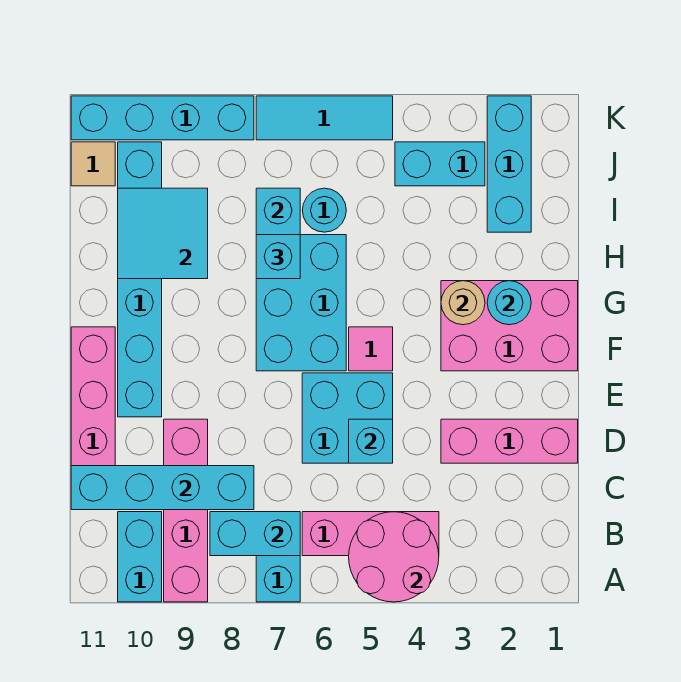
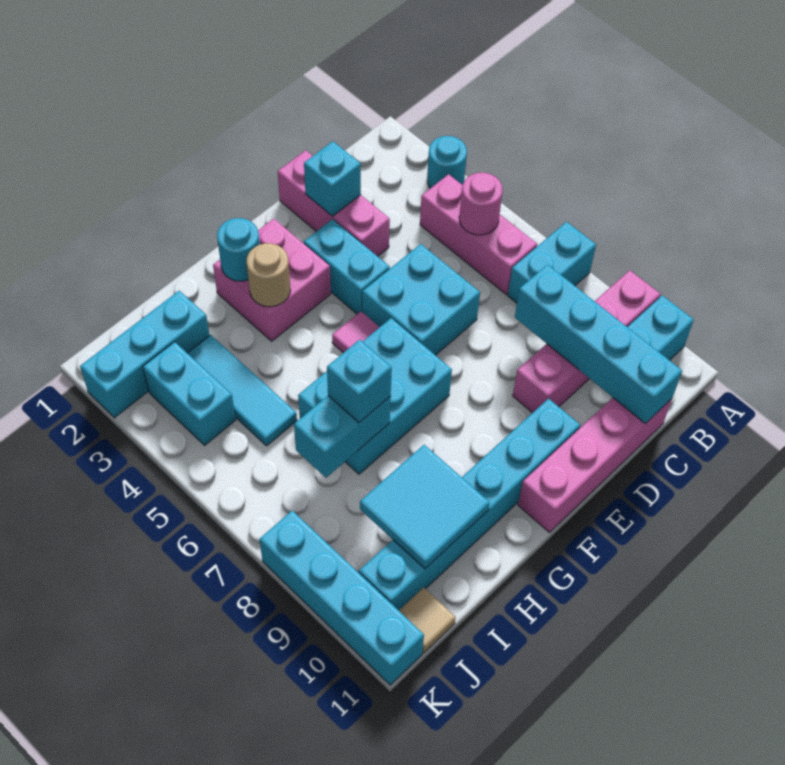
pink round brick A4:B5 level 2 -> pink round brick B5 level 2
cyan brick B7:B8 level 2 -> cyan brick E3:E4 level 1
cyan brick D5 level 2 -> cyan brick D2 level 2
pink brick F1:G3 level 1 -> pink brick F2:G3 level 1
cyan round brick I6 level 1 -> cyan round brick A3 level 1
cyan tile K5:K7 level 1 -> cyan tile I3:I5 level 1

